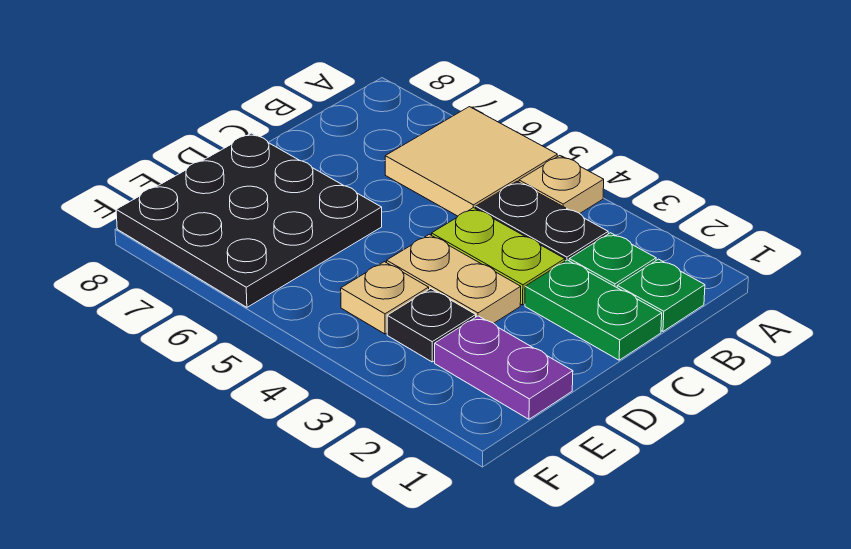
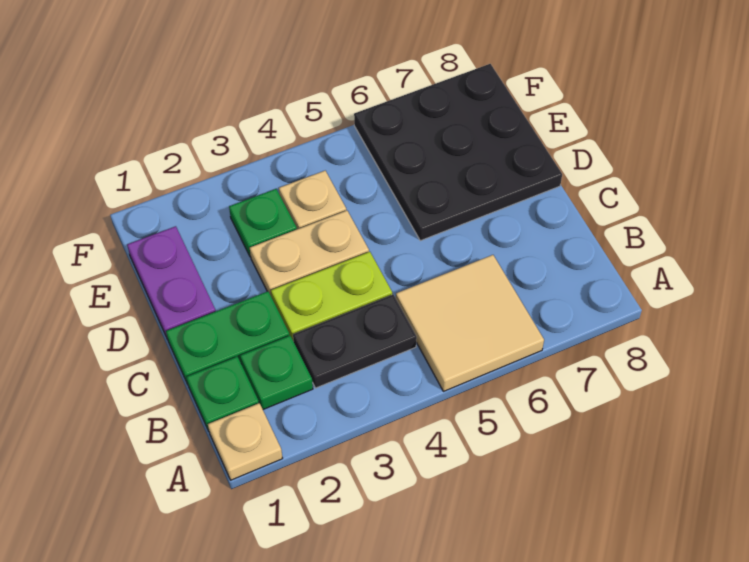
tan plate A4 level 1 -> tan plate A1 level 1
purple plate E1:E2 level 1 -> purple plate D1:E1 level 1
black plate E3 level 1 -> green plate E3 level 1

